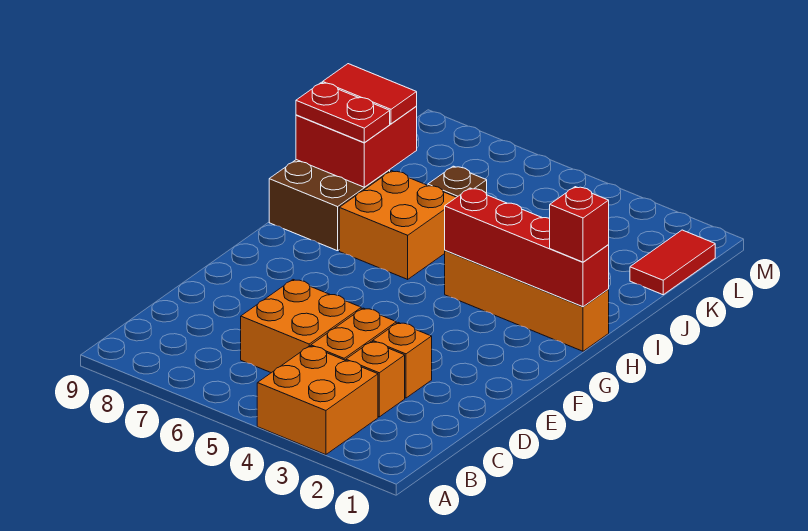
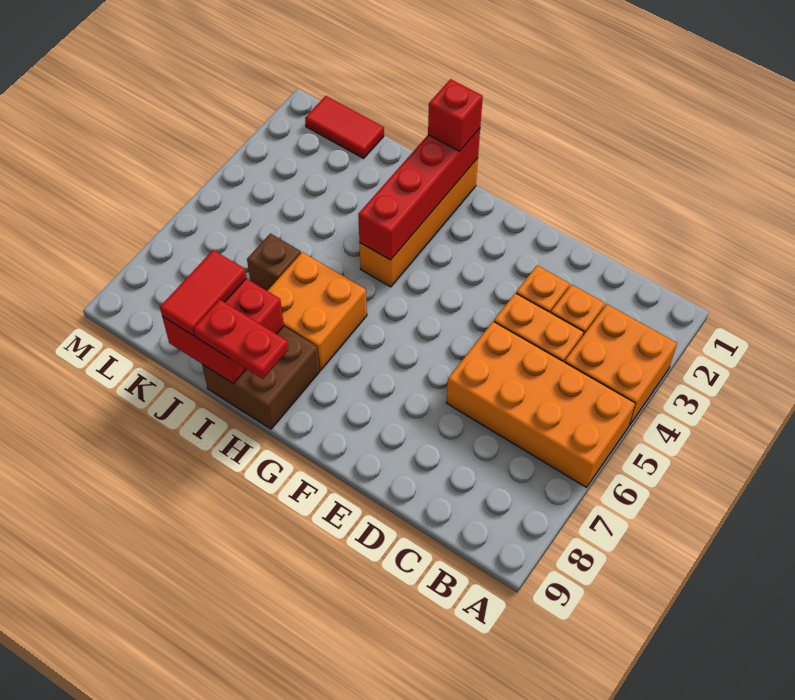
orange brick C5:D6 level 1 -> orange brick A5:D6 level 1
red plate I8:I9 level 3 -> red plate H9:I9 level 3

